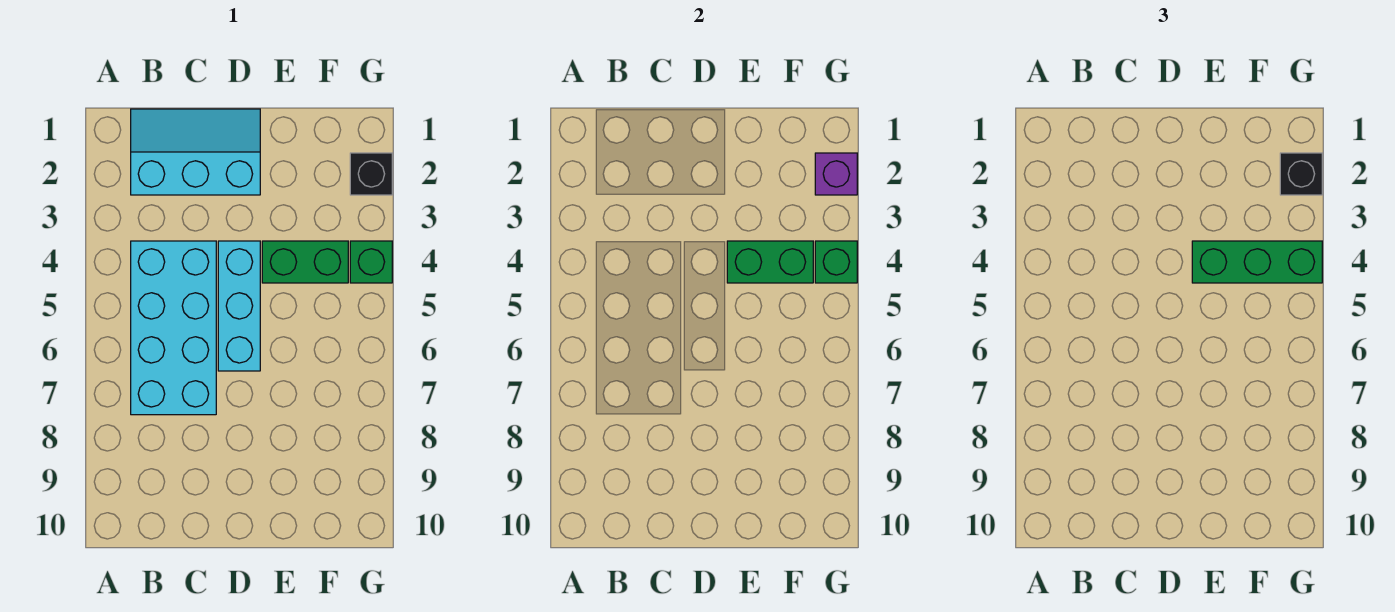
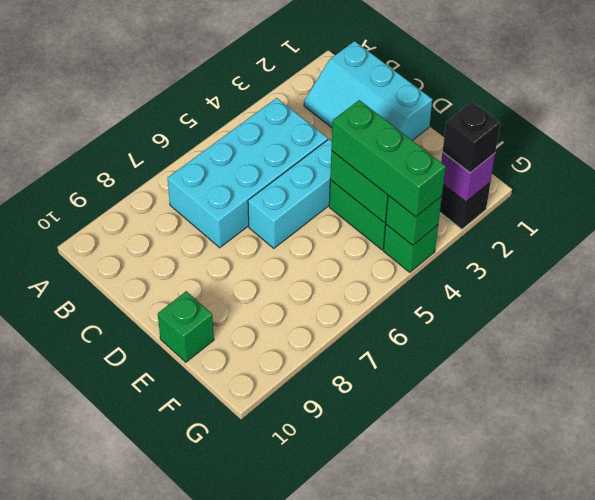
cyan slope B1:D2 level 1 top 2 -> cyan slope B1:D2 level 1 top 1
none -> green brick E10 level 1

